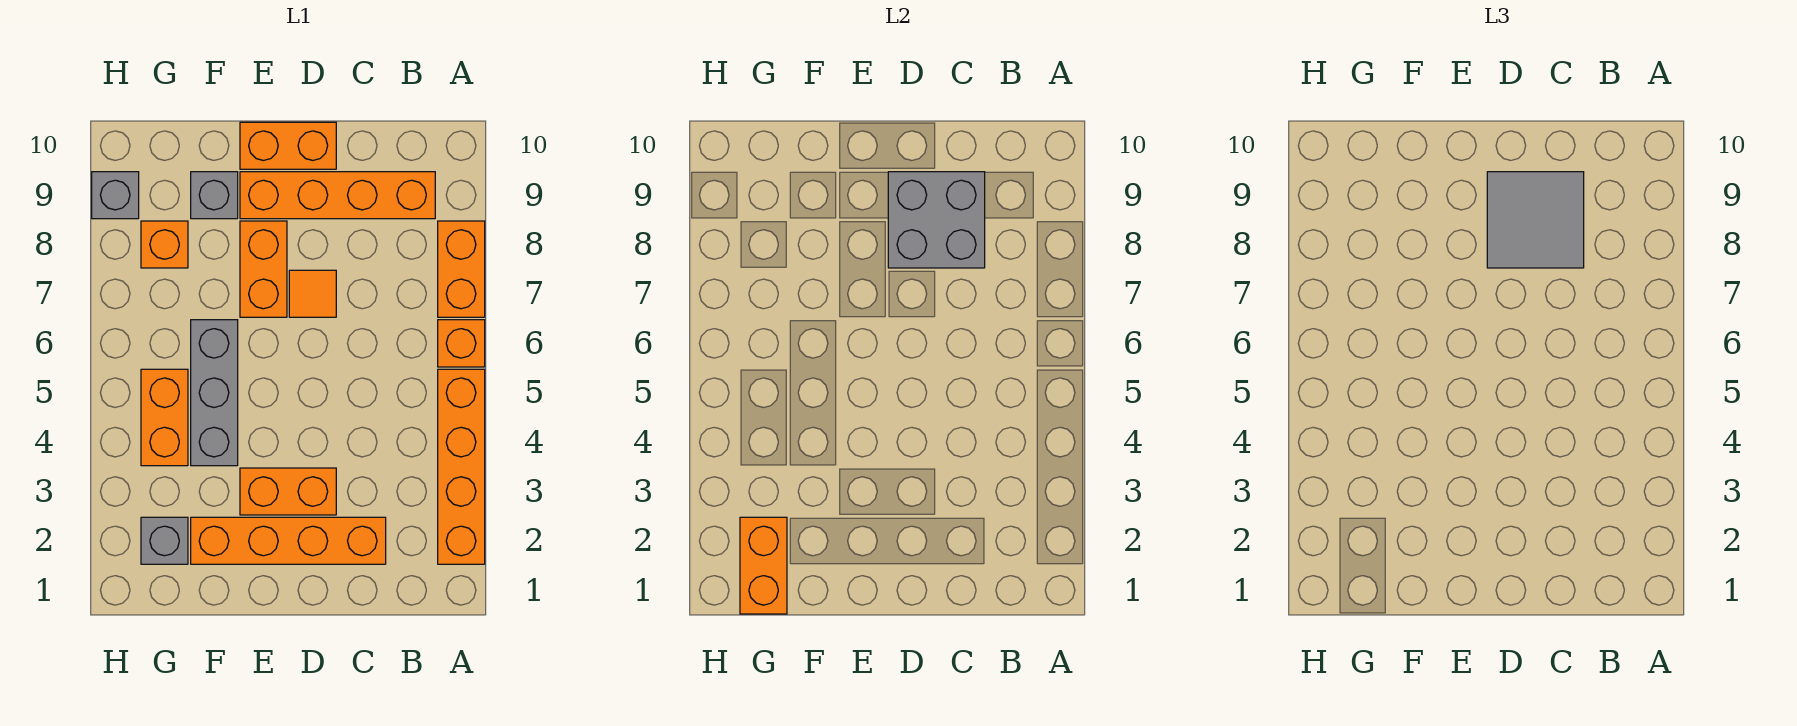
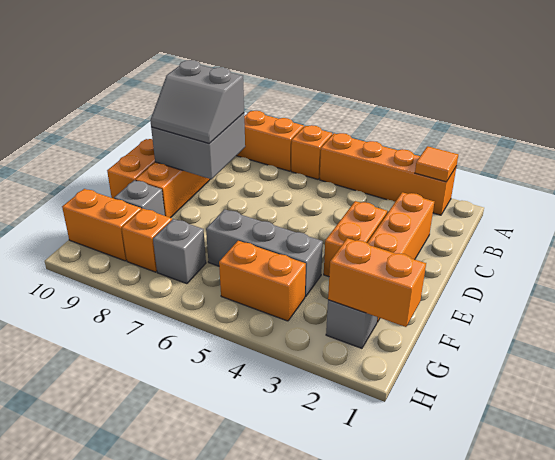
grey tile C8:D9 level 3 -> grey slope C8:D9 level 3 top C
orange tile D7 level 1 -> orange tile A2 level 2
orange brick E7:E8 level 1 -> orange brick G9:G10 level 1
grey brick H9 level 1 -> grey brick G7 level 1

